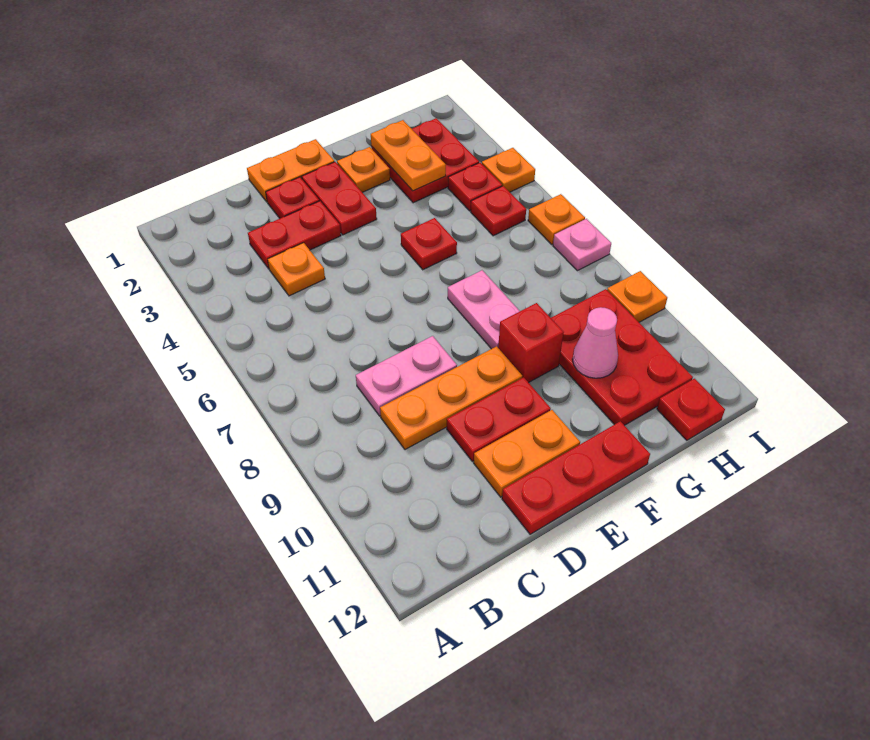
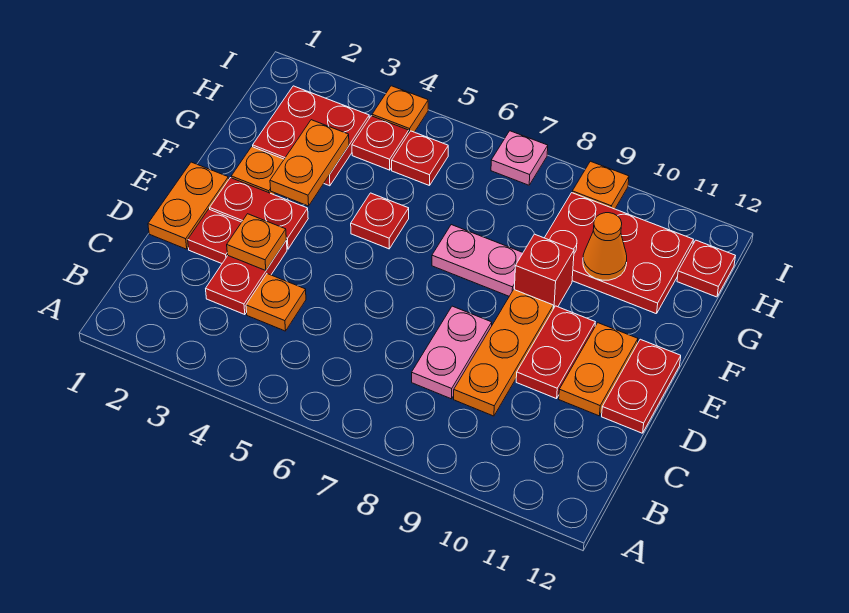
red plate D12:F12 level 1 -> red plate D12:E12 level 1
orange plate G2:G3 level 2 -> orange plate F3:G3 level 2
pink cone G10 level 2 -> orange cone G10 level 2
orange plate I6 level 1 -> orange plate D3 level 2

